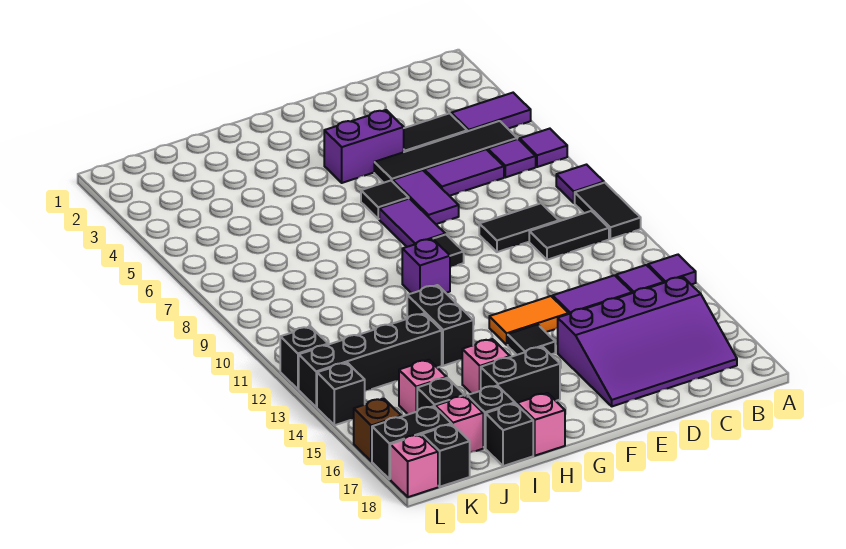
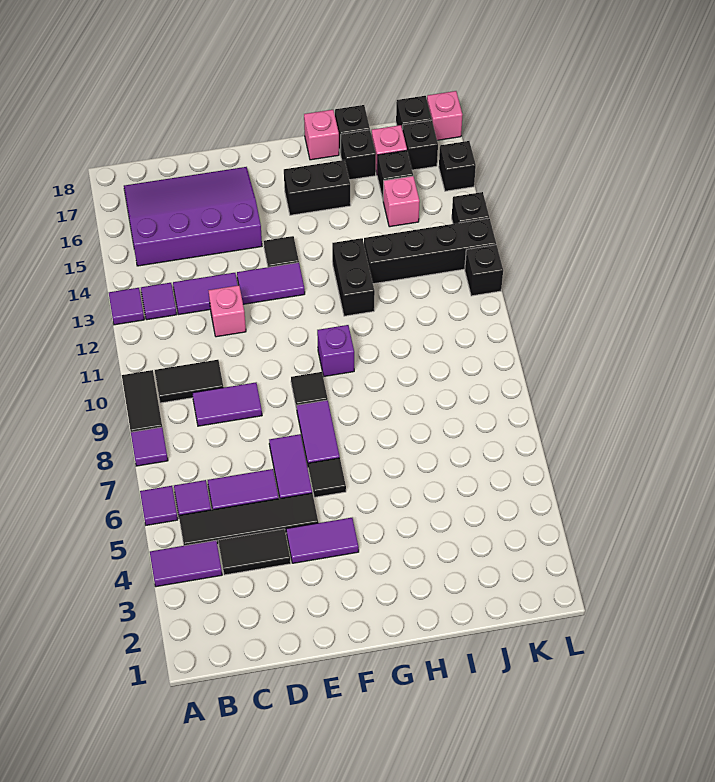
black tile C9:D9 level 1 -> purple tile C9:D9 level 1
purple brick E4:F4 level 1 -> purple tile E4:F4 level 1
orange tile E13:F13 level 1 -> purple tile E13:F13 level 1
pink brick H15 level 1 -> pink brick D12 level 1
black brick K17:L17 level 1 -> black brick K17 level 1
brown brick L16 level 1 -> black brick L16 level 1

